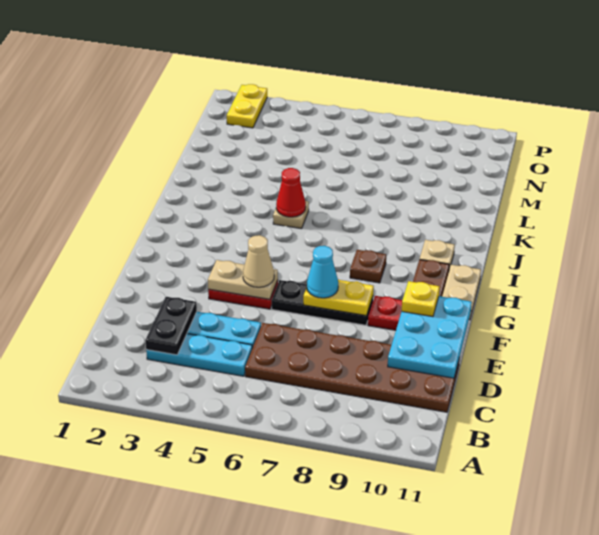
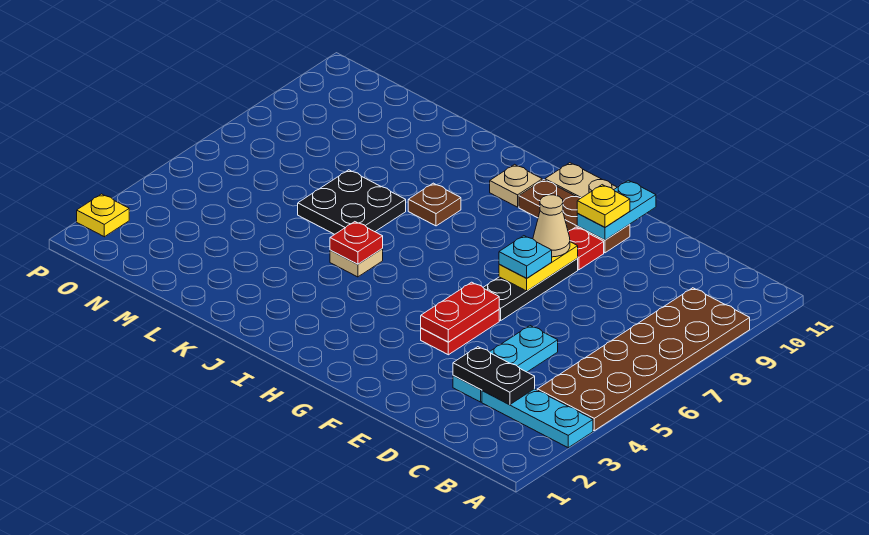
cyan plate C3:C5 level 1 -> cyan plate A3:C3 level 1
brown plate C6:D11 level 1 -> brown plate A4:B9 level 1
cyan plate D10:F11 level 2 -> cyan plate F10:F11 level 2
tan plate F4:F5 level 2 -> red plate F4:F5 level 2
tan cone F5 level 3 -> tan cone F8 level 3
cyan cone F7 level 3 -> cyan plate F7 level 3
brown plate H8 level 1 -> brown plate J8 level 1
red cone J5 level 2 -> red plate J5 level 2
none -> black plate K6:L7 level 1
yellow plate O2:P2 level 1 -> yellow plate P2 level 1

